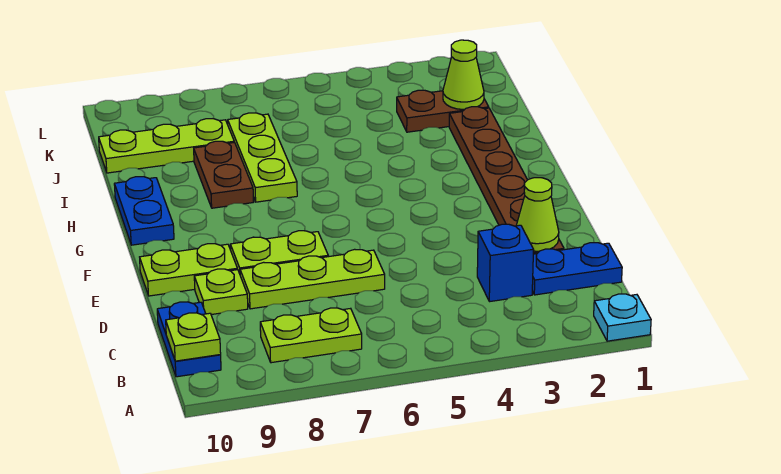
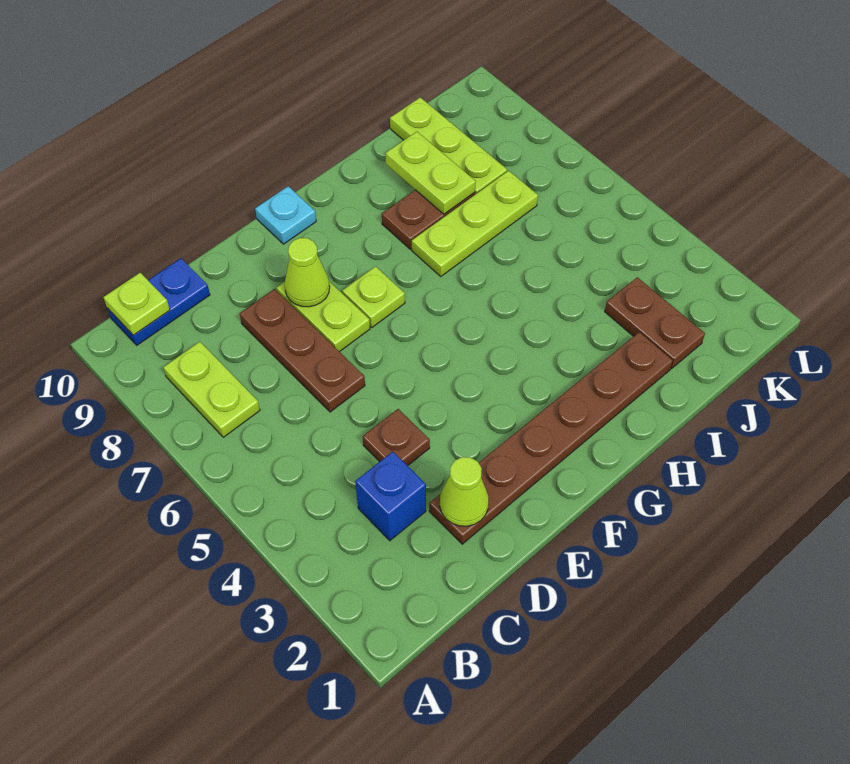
cyan plate A1 level 1 -> cyan plate F10 level 1
blue plate C1:C2 level 1 -> none
none -> brown plate D4 level 1
lime plate D6:D8 level 1 -> brown plate D6:D8 level 1
lime plate D9 level 1 -> lime plate F7 level 1
lime plate E9:E10 level 1 -> lime plate I8:I9 level 2
blue plate G10:H10 level 1 -> none
lime cone J2 level 2 -> lime cone E8 level 2

